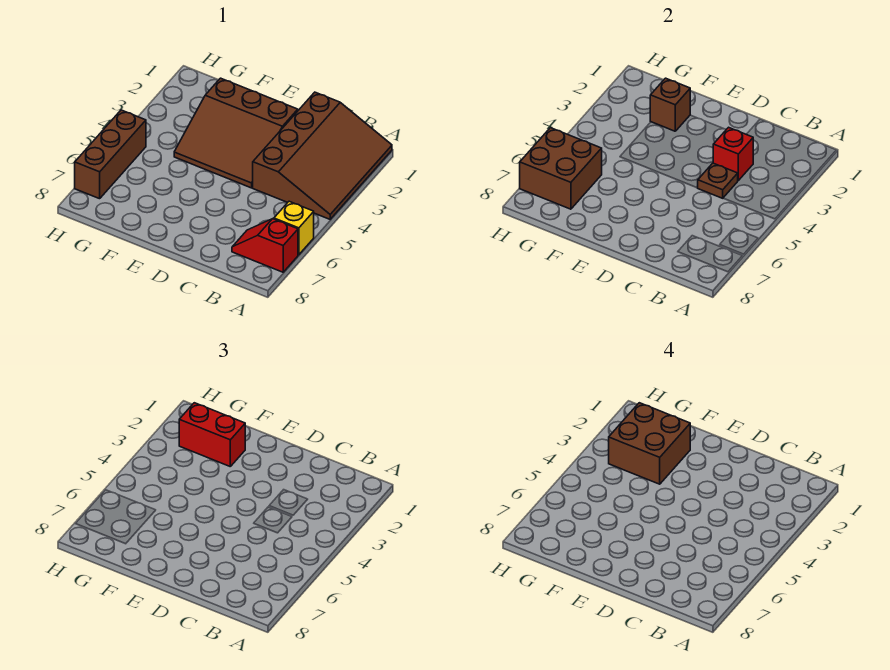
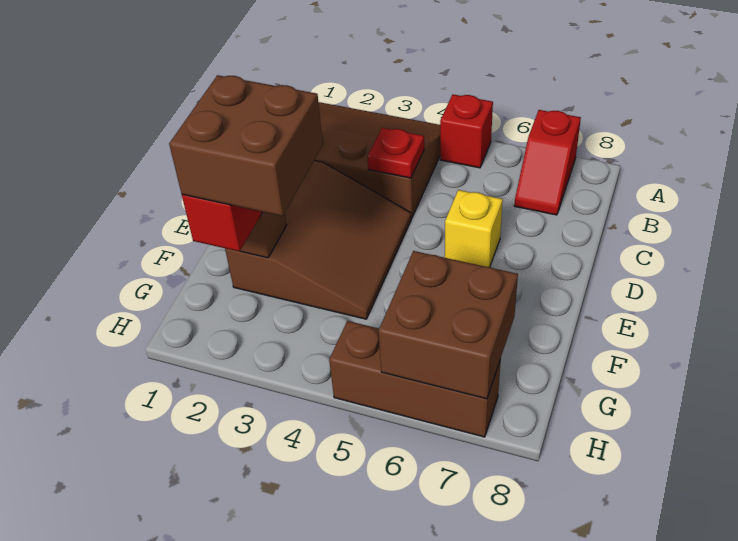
yellow brick A6 level 1 -> yellow brick D6 level 1
red brick C3 level 2 -> red brick A5 level 1
brown plate C4 level 2 -> red plate C4 level 2

